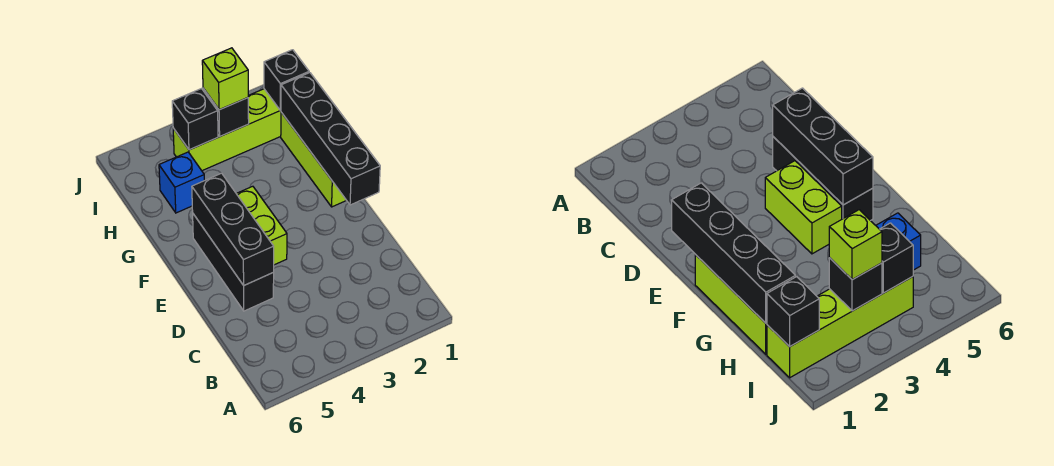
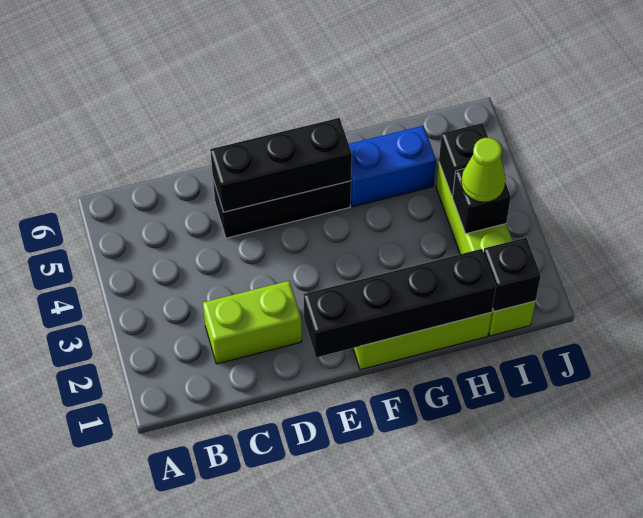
lime brick E4:F4 level 1 -> lime brick C2:D2 level 1
blue brick H5 level 1 -> blue brick G5:H5 level 1
lime brick I3 level 3 -> lime cone I3 level 3

